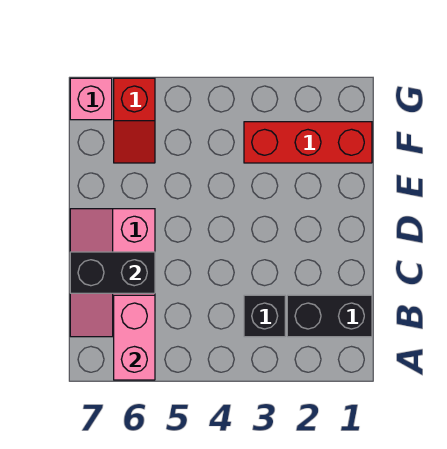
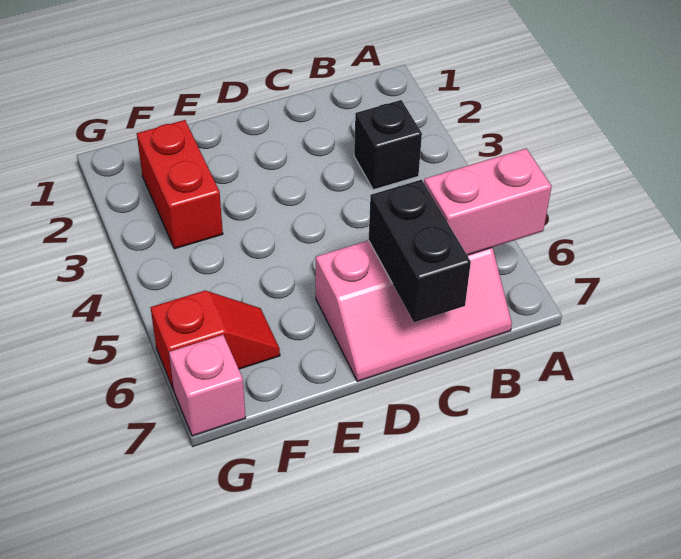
black brick B1:B2 level 1 -> none
red brick F1:F3 level 1 -> red brick F2:F3 level 1

